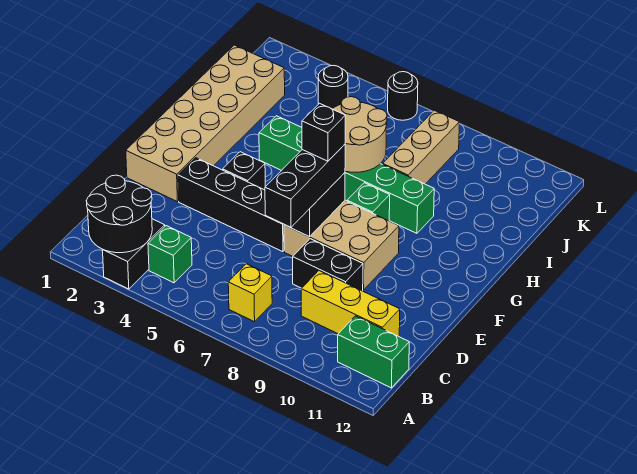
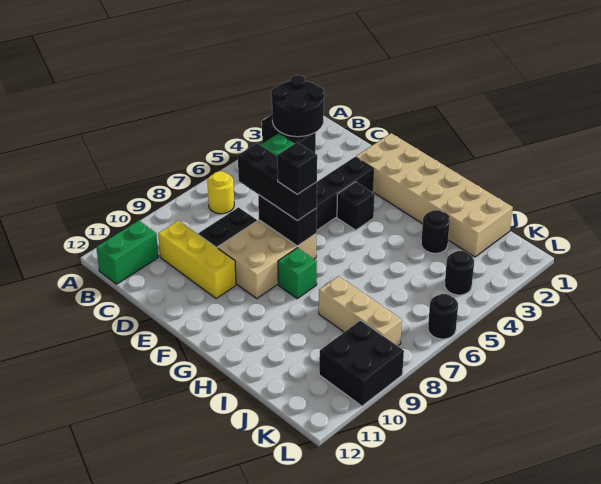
yellow brick B7 level 1 -> yellow round brick B7 level 1
yellow brick C9:C11 level 1 -> yellow brick C10:E10 level 1
green brick H4:H9 level 1 -> none
tan round brick H6:I7 level 2 -> none
none -> black round brick I3 level 1
none -> black brick K9:L10 level 1

